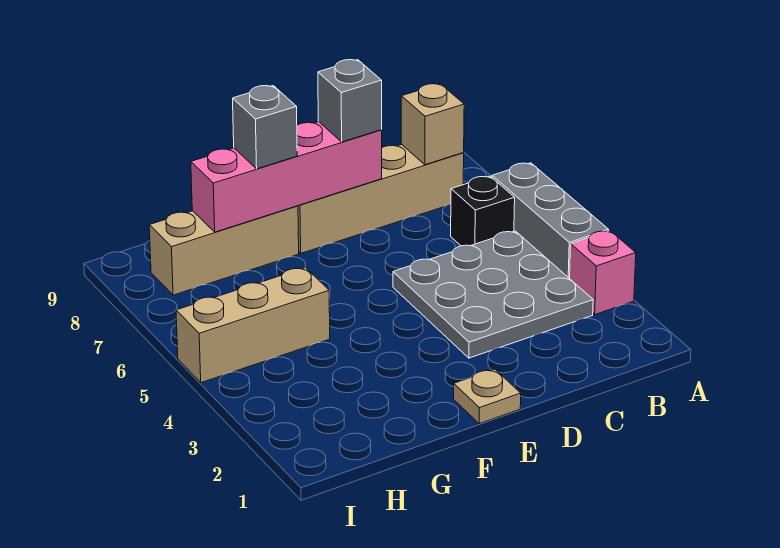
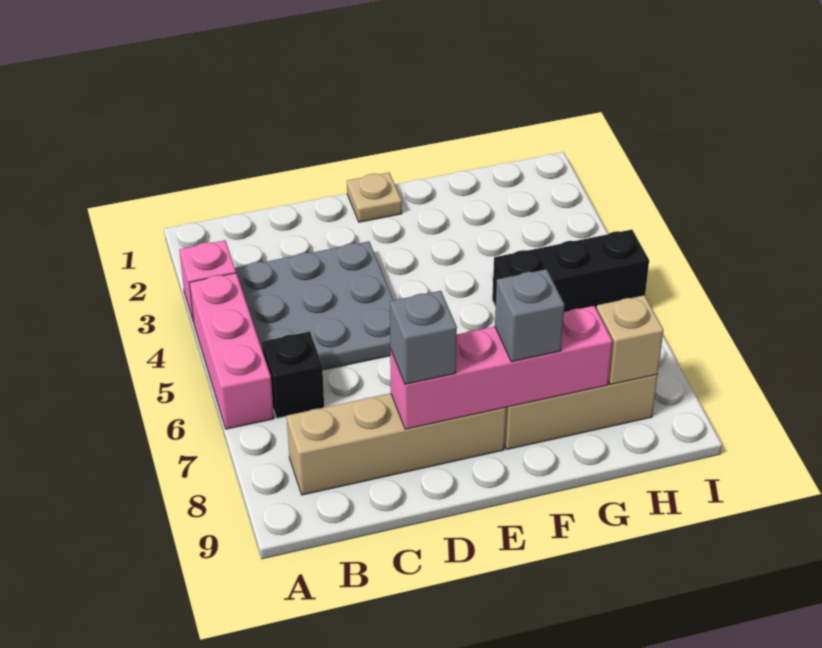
grey brick A4:A6 level 1 -> pink brick A4:A6 level 1
tan brick B8 level 2 -> tan brick H8 level 2
tan brick G5:I5 level 1 -> black brick G5:I5 level 1

